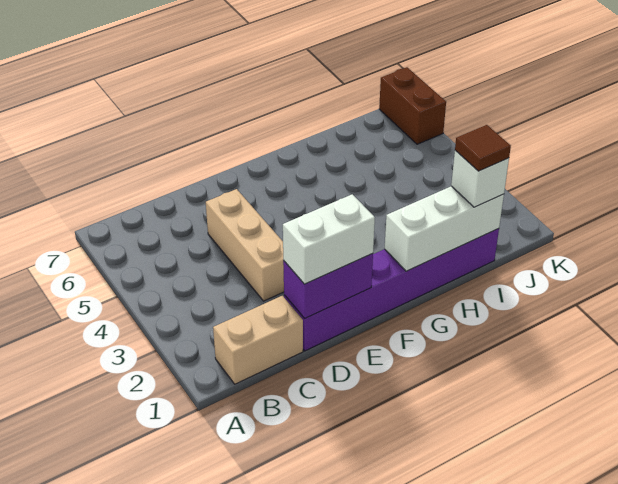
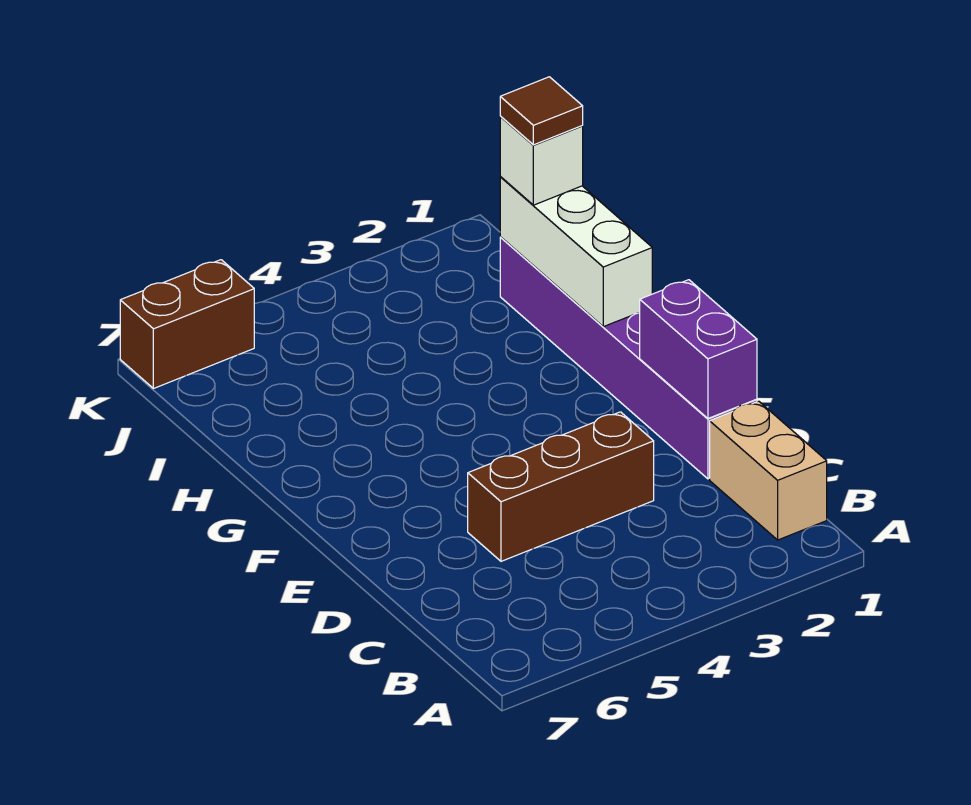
white brick D1:E1 level 3 -> none
tan brick D3:D5 level 1 -> brown brick D3:D5 level 1

